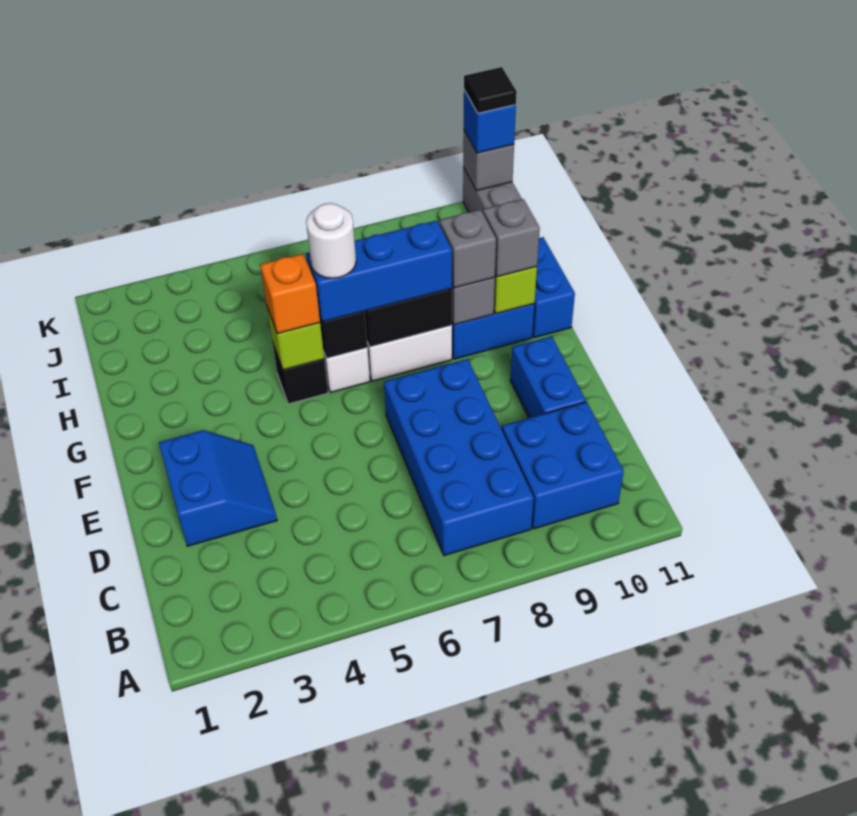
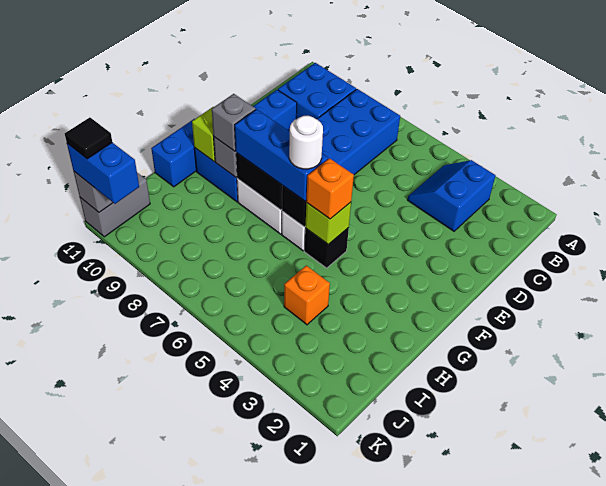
blue slope D2:E3 level 1 top 2 -> blue slope B3:C4 level 1 top 3
grey brick G10 level 3 -> none
none -> orange brick I4 level 1
blue brick K11 level 3 -> blue brick K10:K11 level 3

